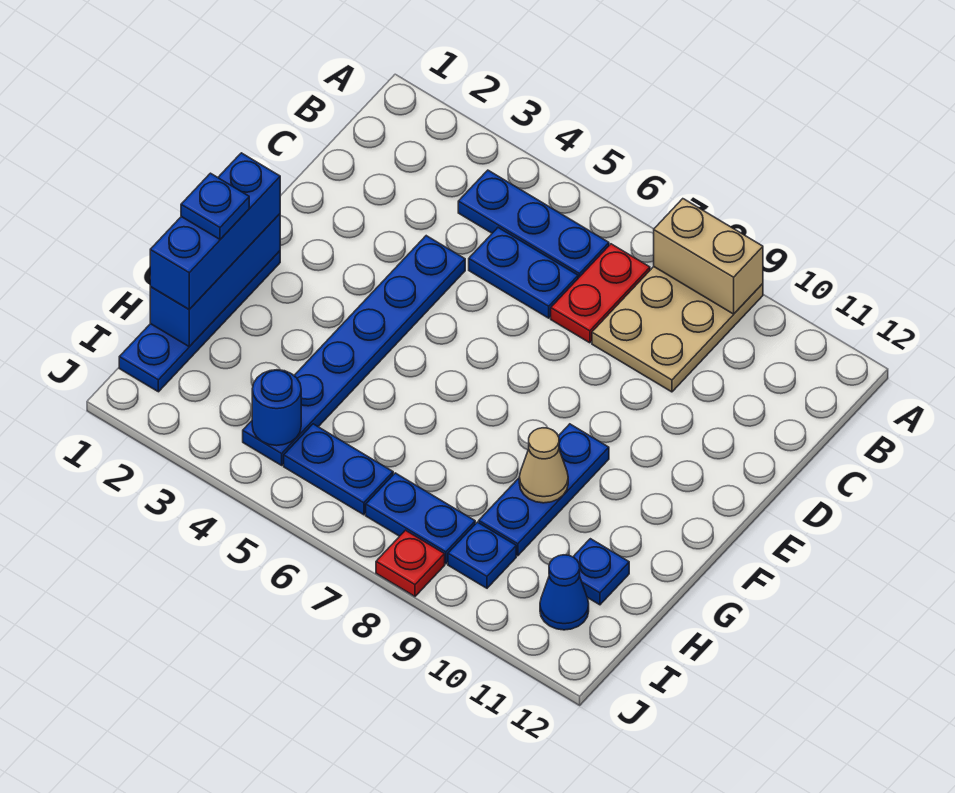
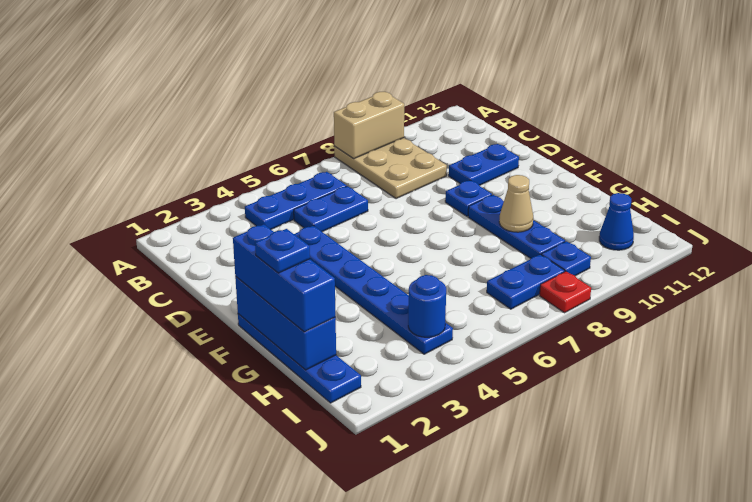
red plate B7:C7 level 1 -> none
blue plate H11 level 1 -> blue plate E9 level 1
blue plate I5:I6 level 1 -> blue plate D10:D11 level 1

